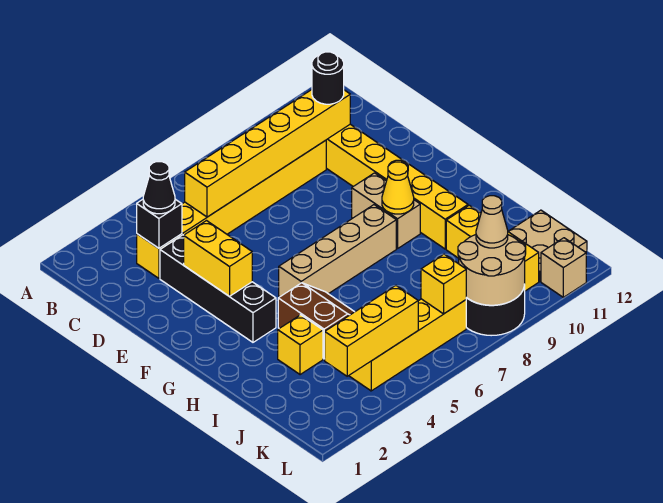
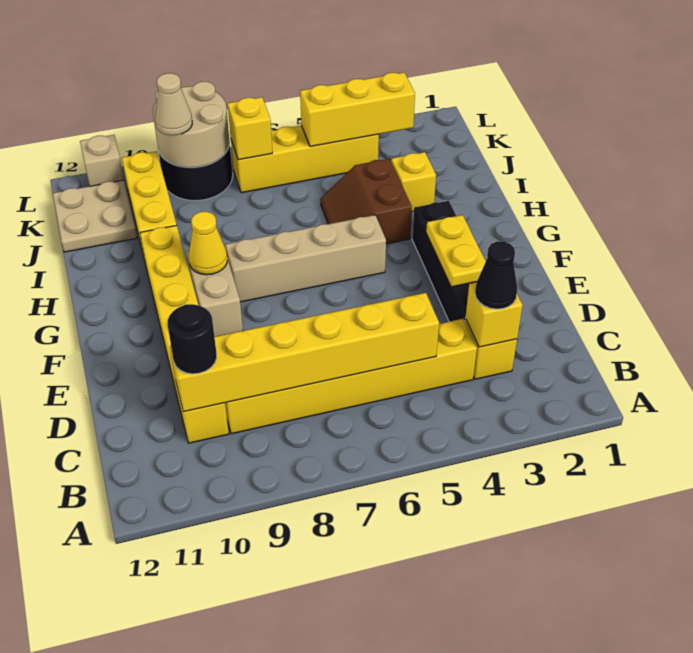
black brick C3 level 2 -> yellow brick C3 level 2
yellow brick E3:F3 level 2 -> yellow plate E3:F3 level 2

